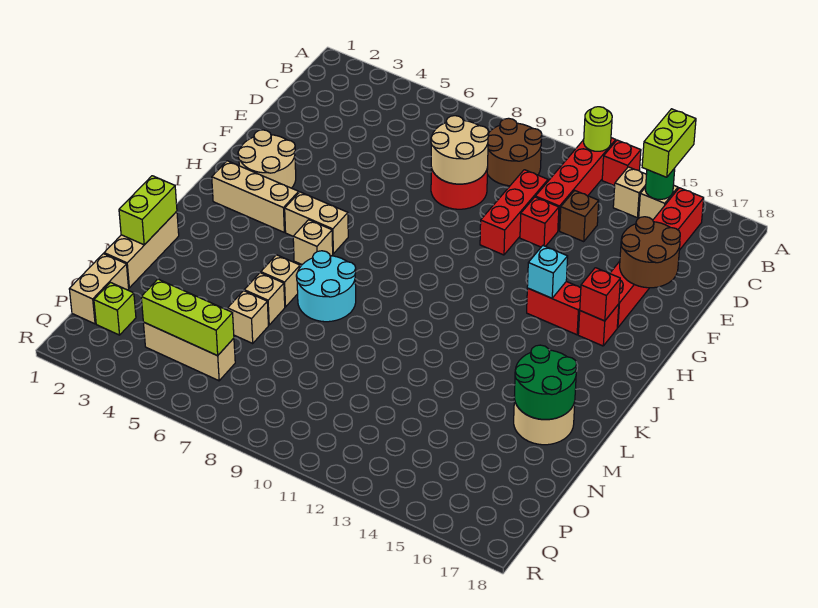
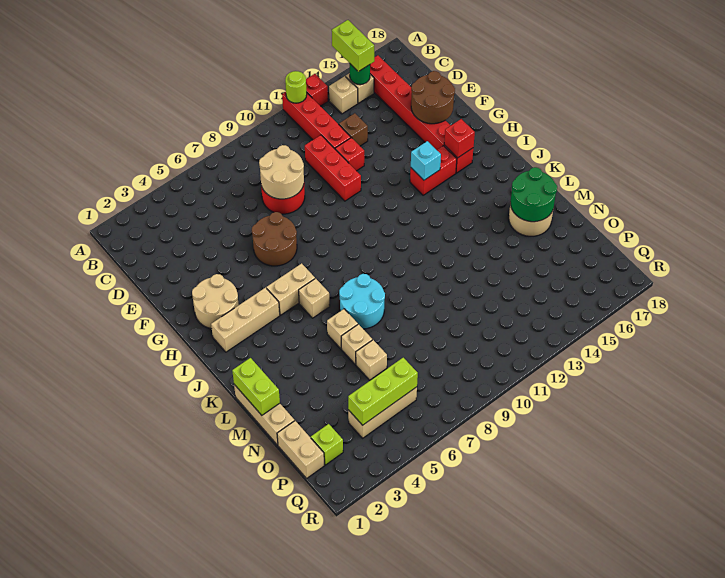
brown round brick B9:C10 level 1 -> brown round brick F6:G7 level 1

